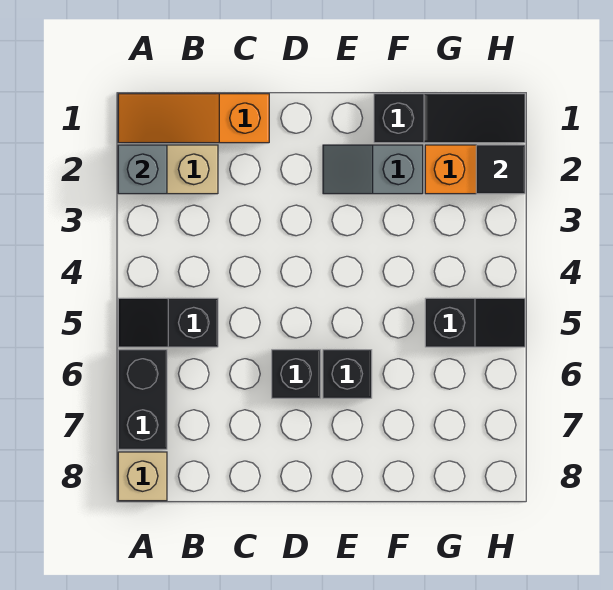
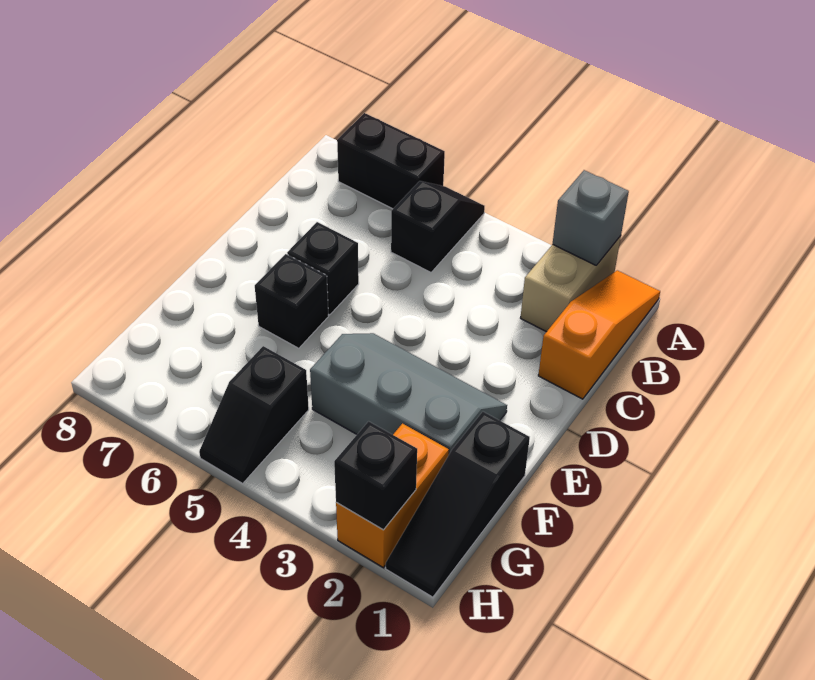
tan brick A8 level 1 -> none
grey slope E2:F2 level 1 top F -> grey slope E2:F4 level 1 top F
black tile H2 level 2 -> black brick H2 level 2

